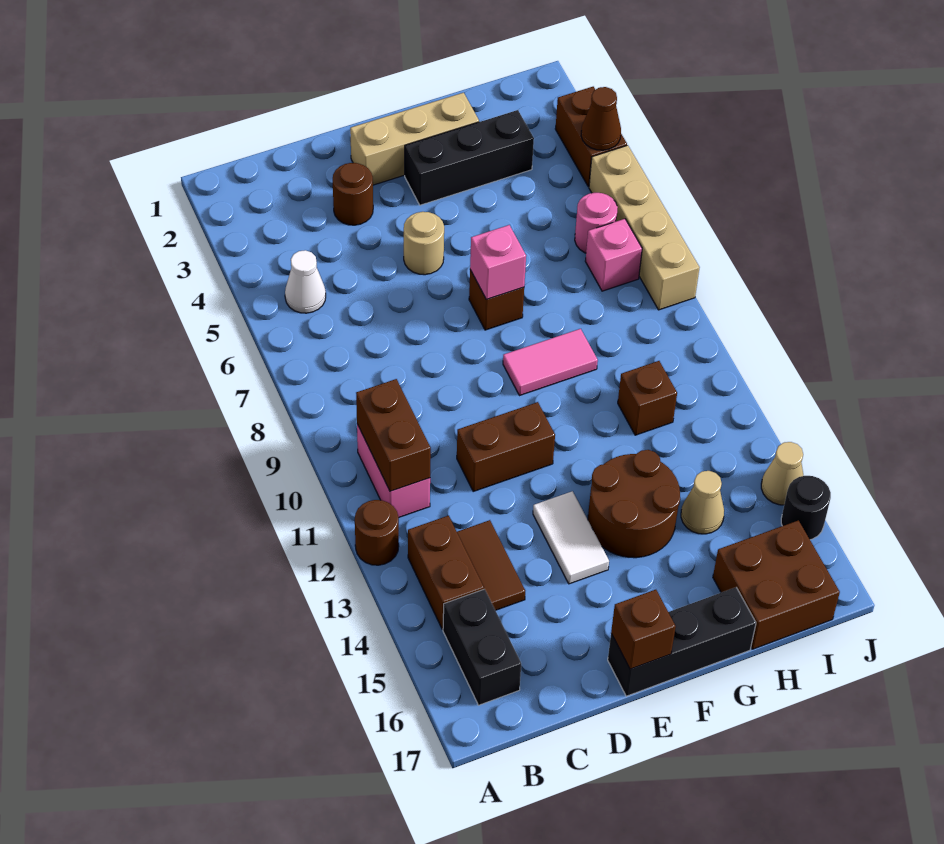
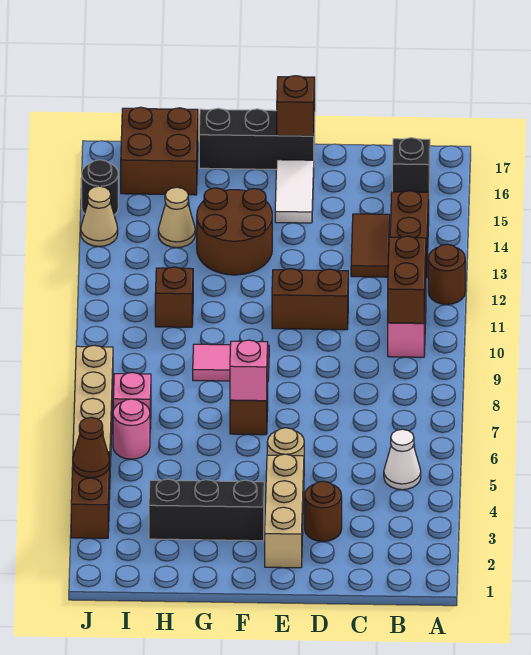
black brick B15:B16 level 1 -> black brick B16 level 1
tan brick E2:G2 level 1 -> tan brick E2:E4 level 1
white tile E13:E14 level 1 -> white tile E15:E16 level 1

